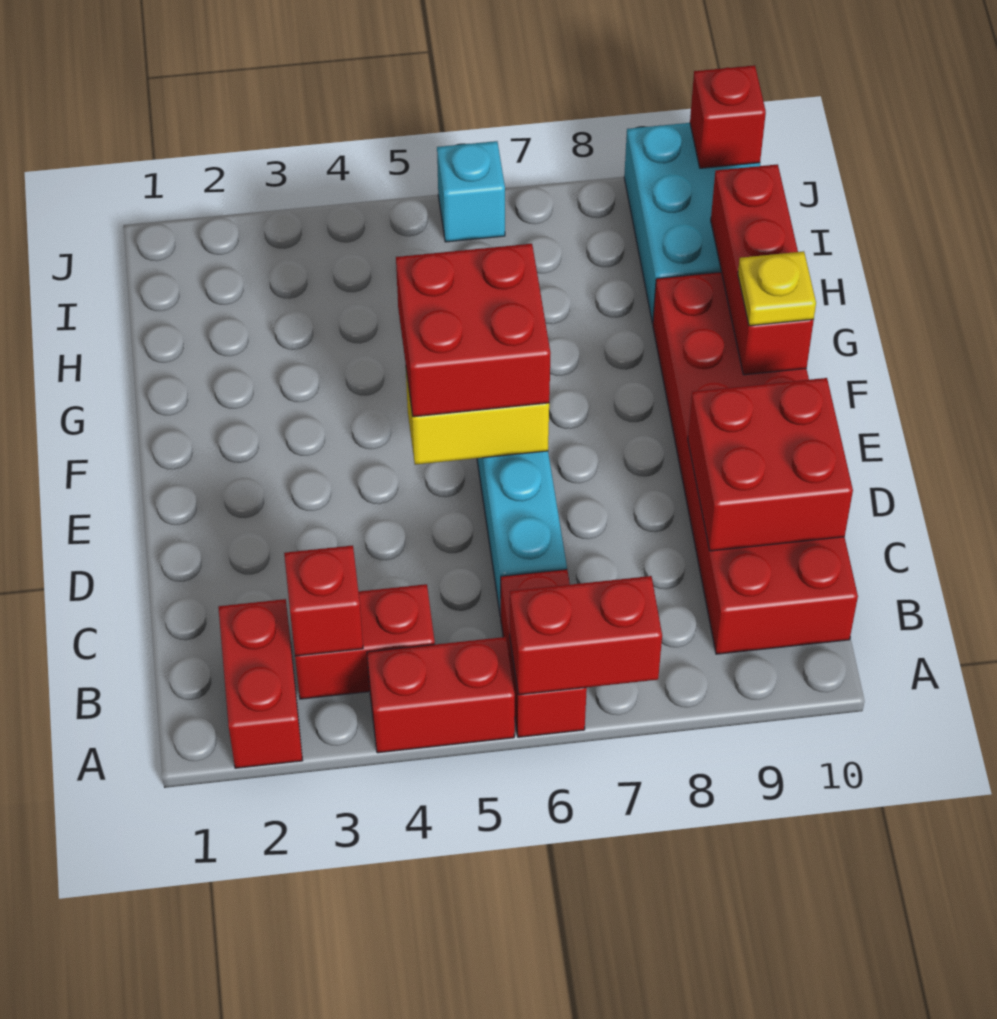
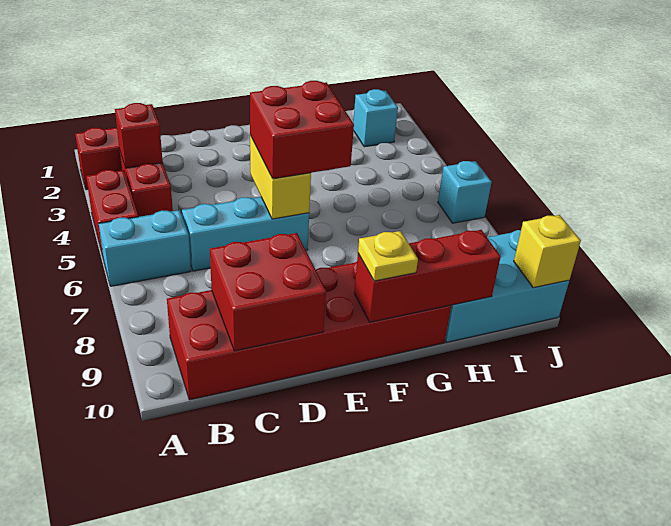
red brick A6:B6 level 1 -> cyan brick A6:B6 level 1
red brick A6:A7 level 2 -> none
none -> cyan brick I2 level 1
red brick J10 level 2 -> yellow brick J10 level 2

